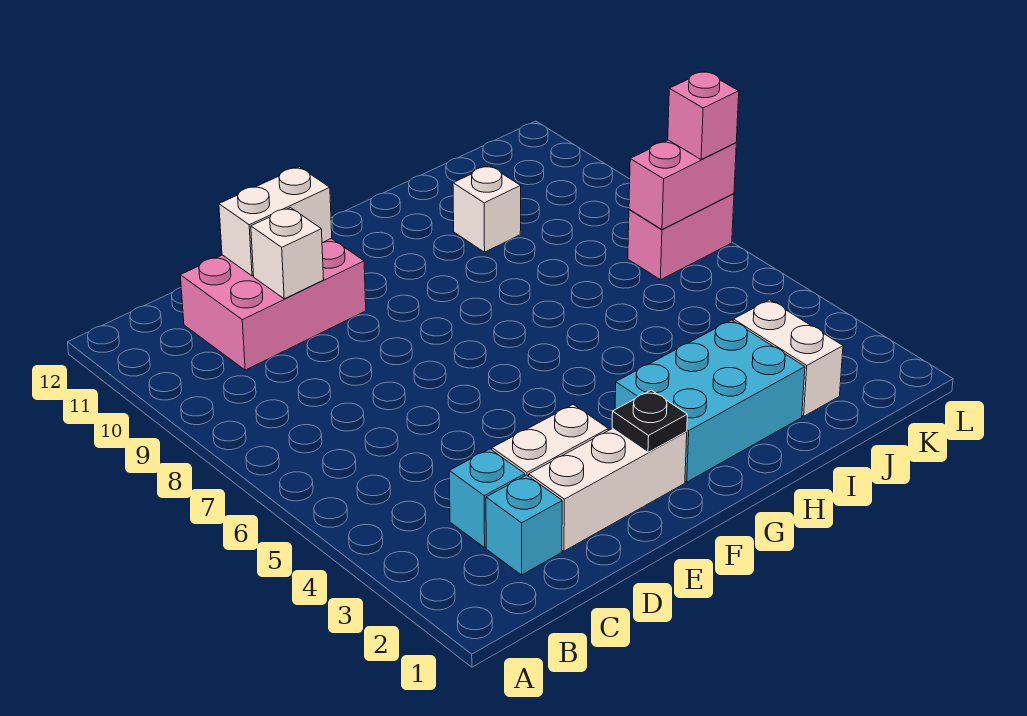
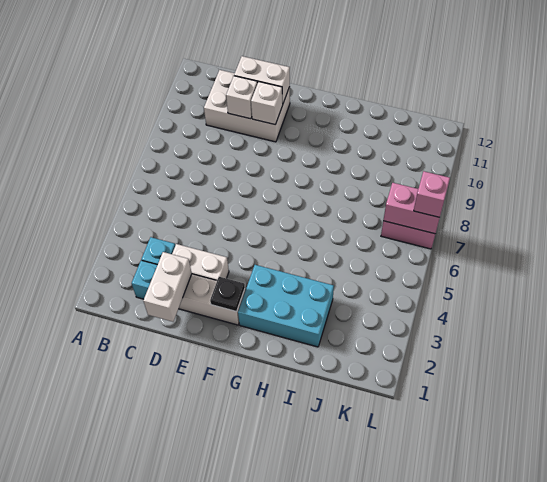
pink brick C10:E11 level 1 -> white brick C10:E11 level 1
white brick I10 level 1 -> white brick E10 level 2
white brick J2:J3 level 1 -> white brick D1:D2 level 2

